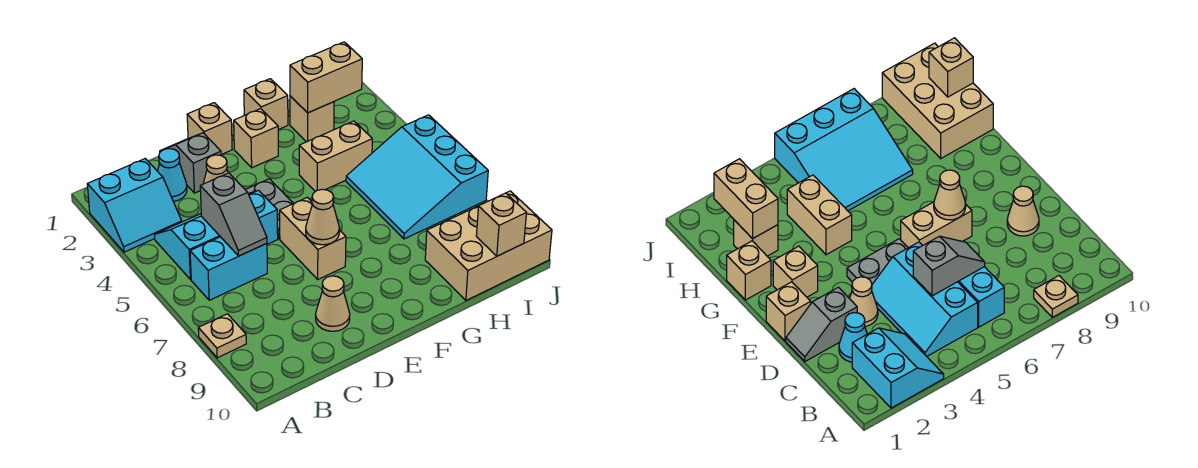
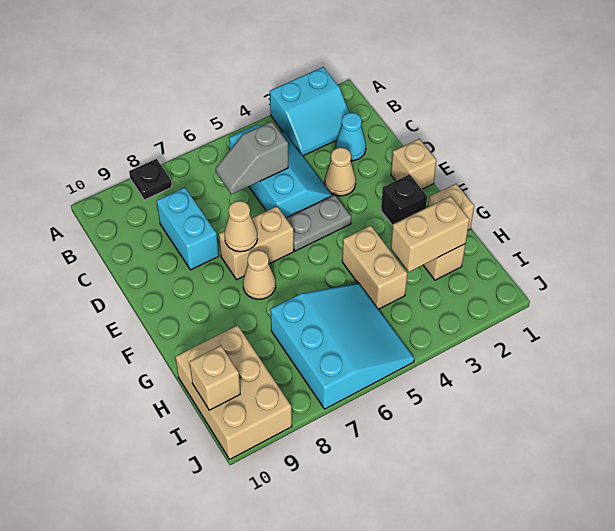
cyan slope A2:B3 level 1 top 2 -> cyan slope A2:B3 level 1 top A
tan plate A8 level 1 -> black plate A8 level 1
cyan brick B6:C6 level 1 -> cyan brick C8:D8 level 1
grey slope D1:D2 level 1 top 2 -> none
tan cone D9 level 1 -> tan cone F7 level 1
tan brick F2 level 1 -> black brick F2 level 1
tan brick H2:I2 level 2 -> tan brick H2:H3 level 2
cyan slope H5:J7 level 1 top J -> cyan slope H5:J7 level 1 top 7

